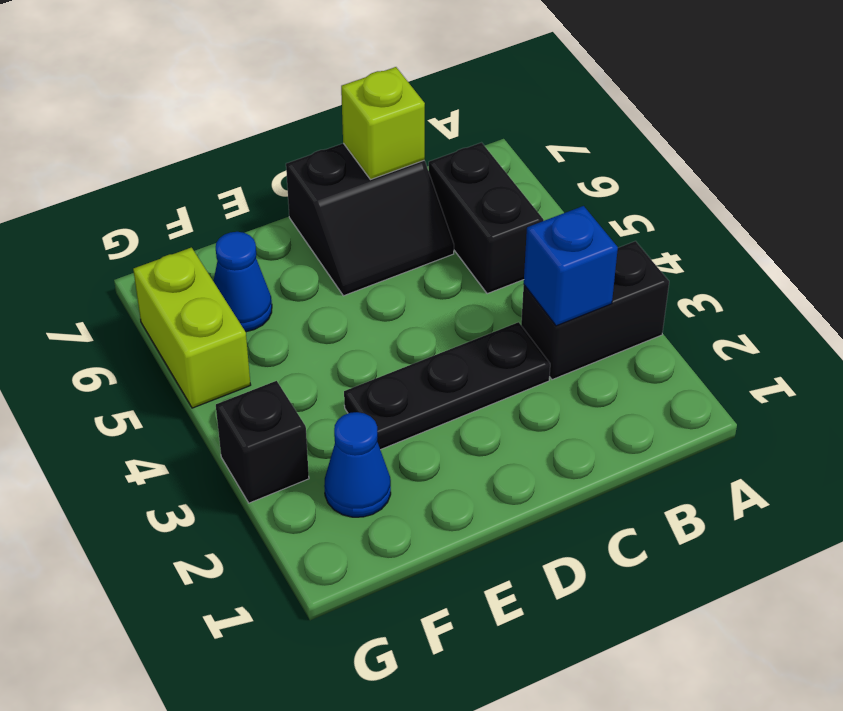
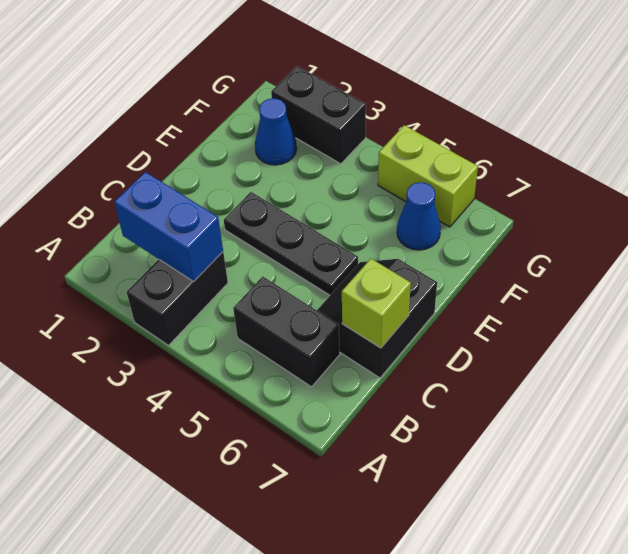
blue brick B3 level 2 -> blue brick B2:B3 level 2
black plate C3:E3 level 1 -> black plate D3:D5 level 1
black brick G3 level 1 -> black brick G2:G3 level 1

